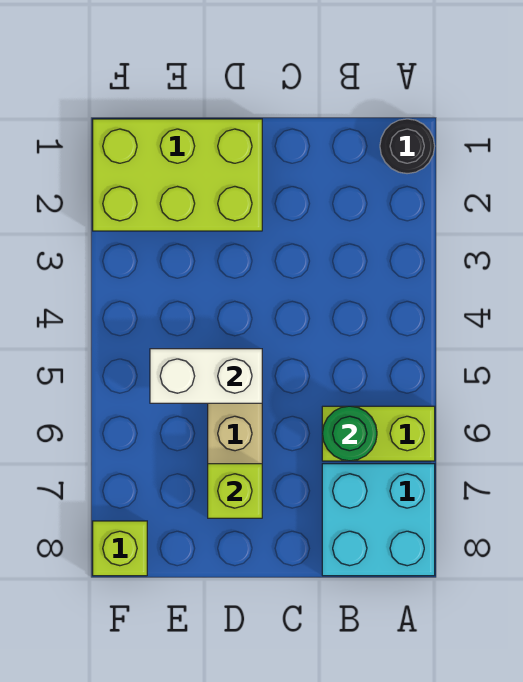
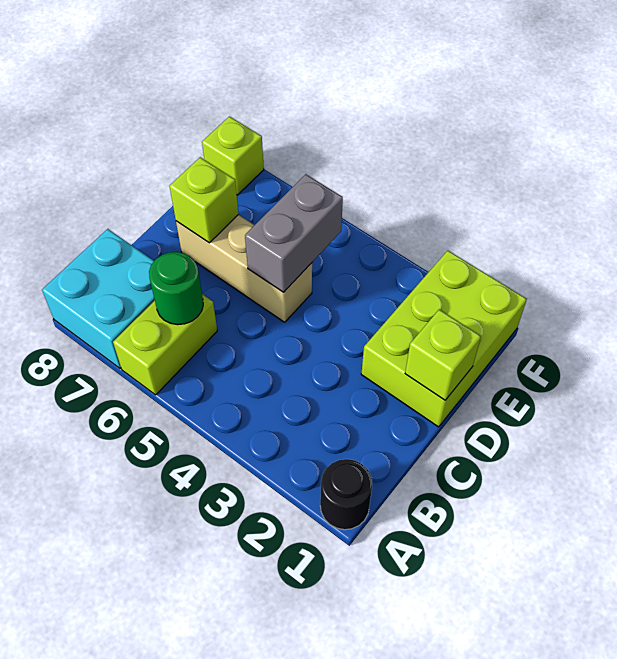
none -> lime brick D1 level 2
white brick D5:E5 level 2 -> grey brick D5:E5 level 2

